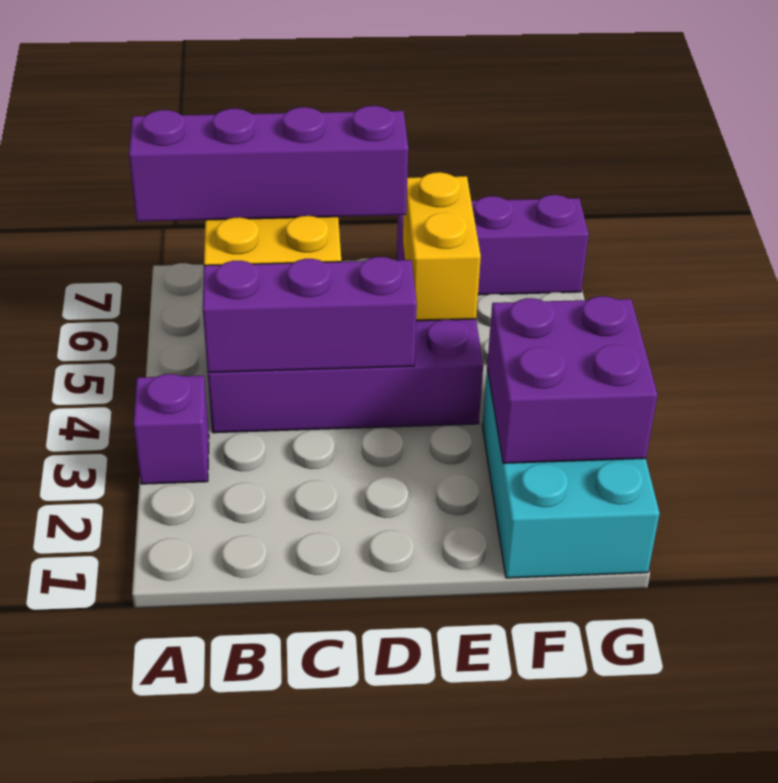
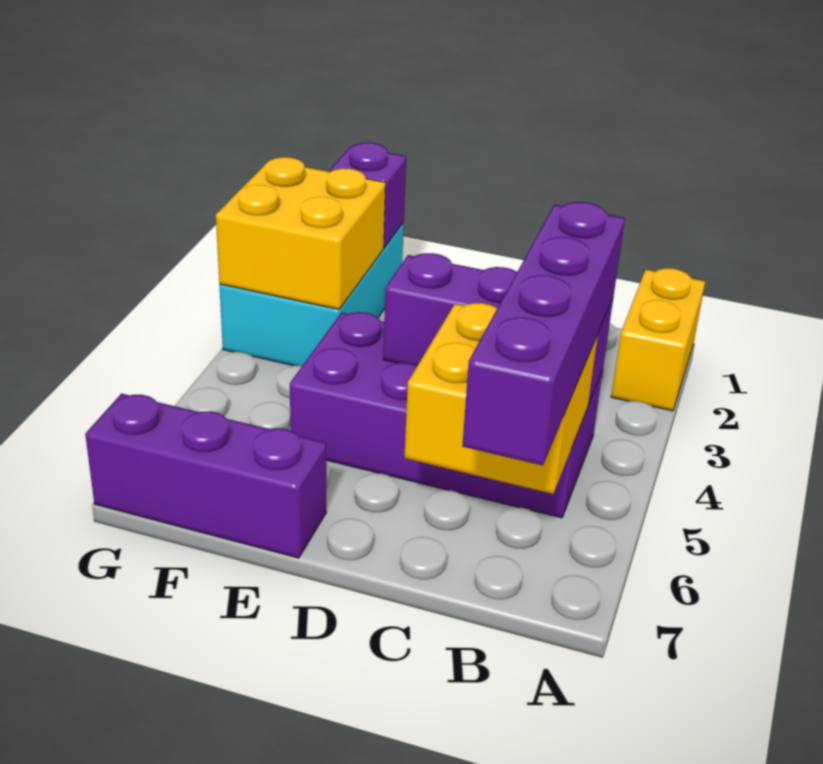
purple brick A3 level 1 -> purple brick F1 level 2
purple brick A6:D6 level 3 -> purple brick B4:B7 level 3
yellow brick E5:E6 level 2 -> yellow brick A1:A2 level 1
purple brick F2:G3 level 2 -> yellow brick F2:G3 level 2

